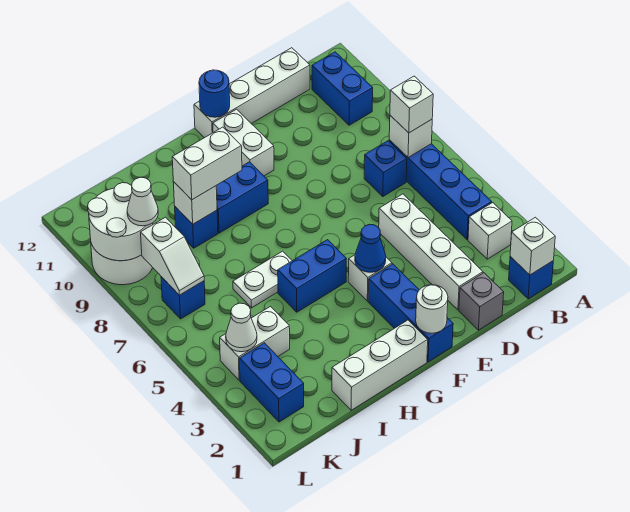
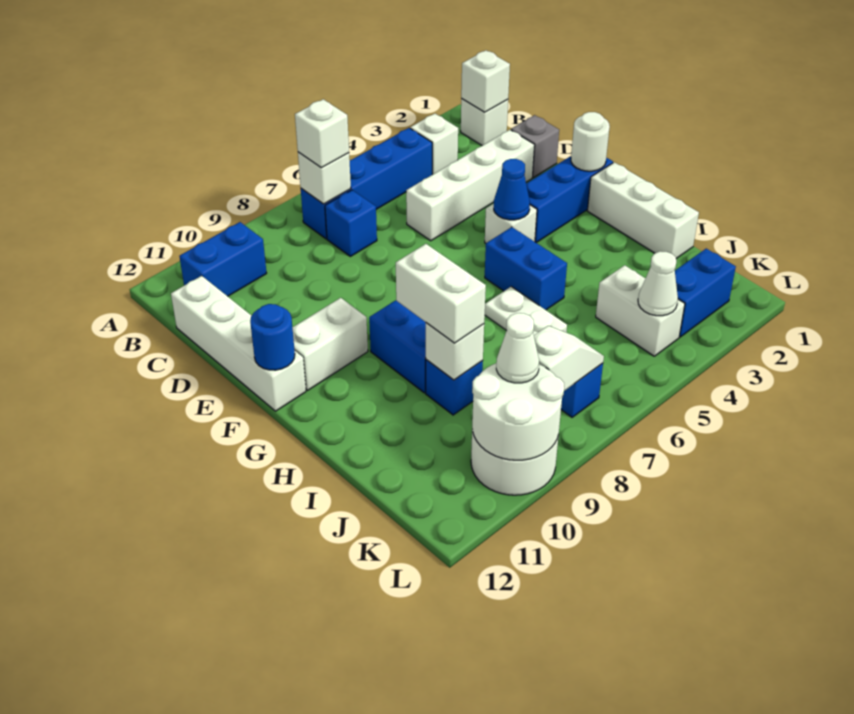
blue brick B1 level 1 -> white brick B1 level 1

